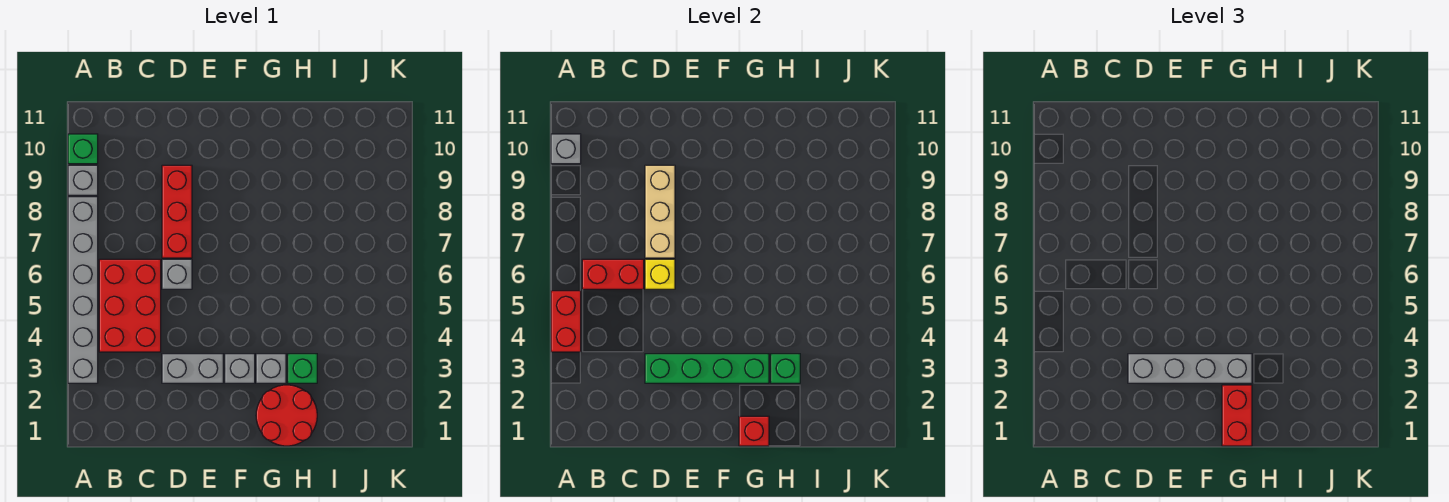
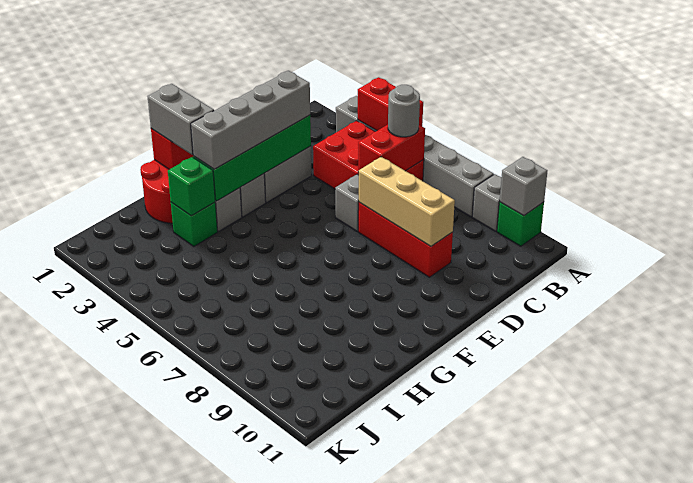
none -> grey round brick B6 level 3
yellow brick D6 level 2 -> none
red brick G1:G2 level 3 -> grey brick G1:G2 level 3

